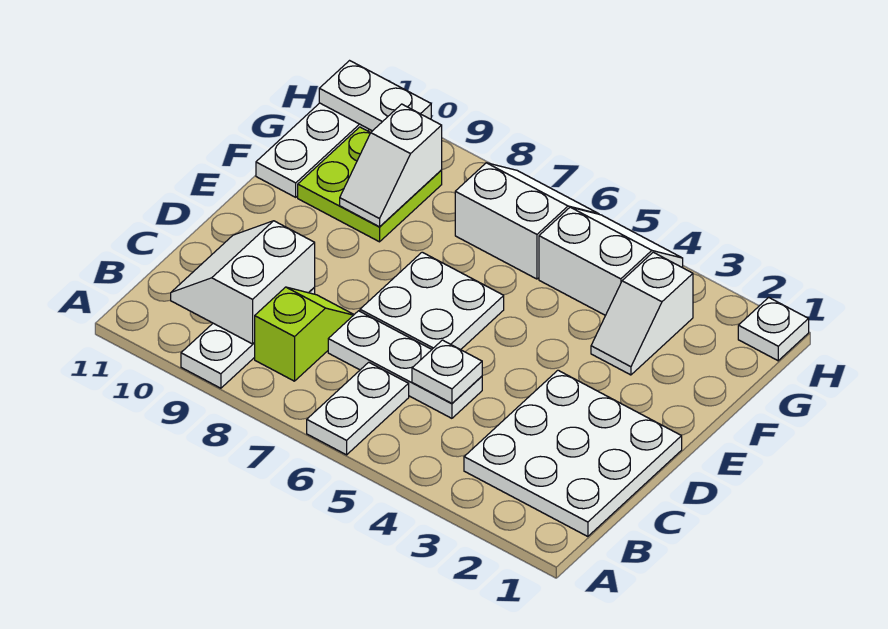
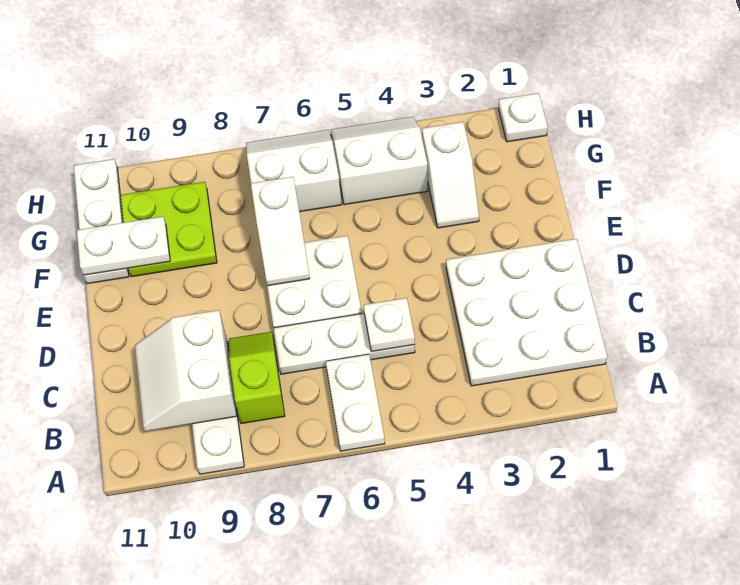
white slope F9:G9 level 2 top G -> white slope E7:F7 level 2 top F
white plate H10:H11 level 2 -> white plate F10:F11 level 2

